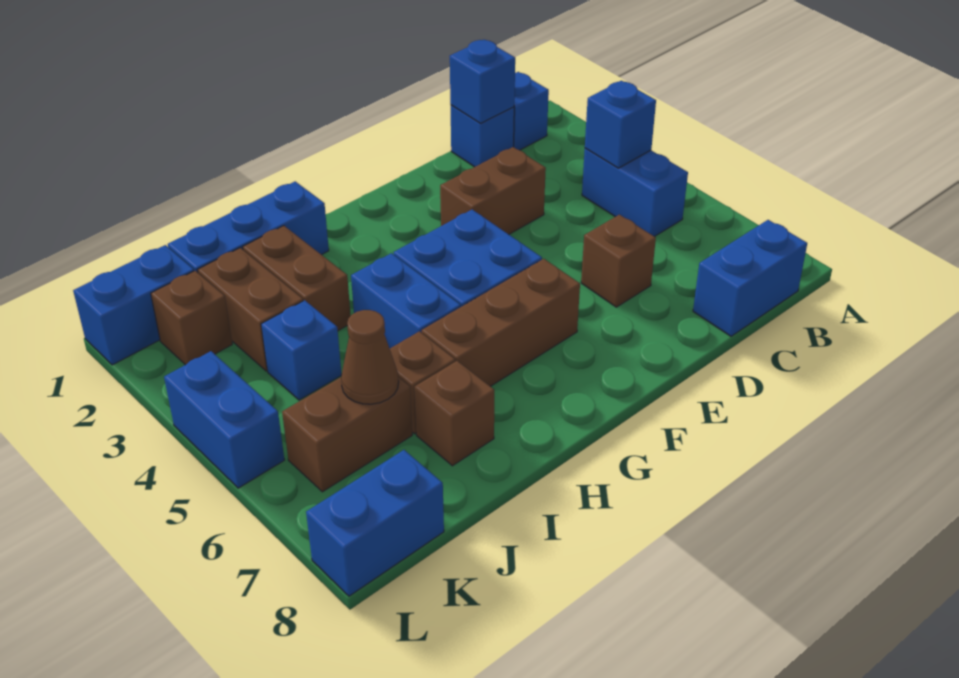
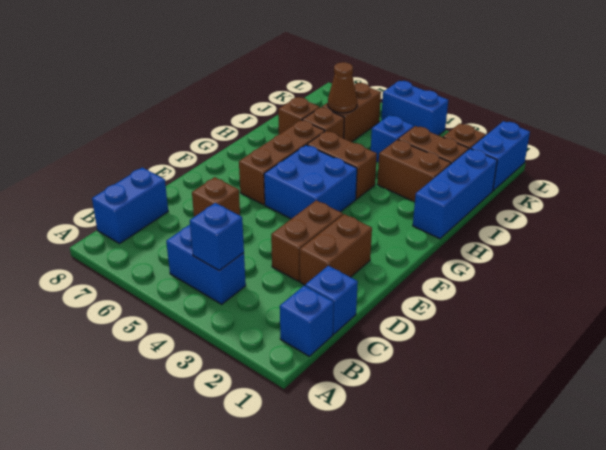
blue brick C1 level 2 -> none
none -> brown brick D2:E2 level 1
blue brick H4:H5 level 1 -> brown brick H4:H5 level 1
blue brick K8:L8 level 1 -> none

